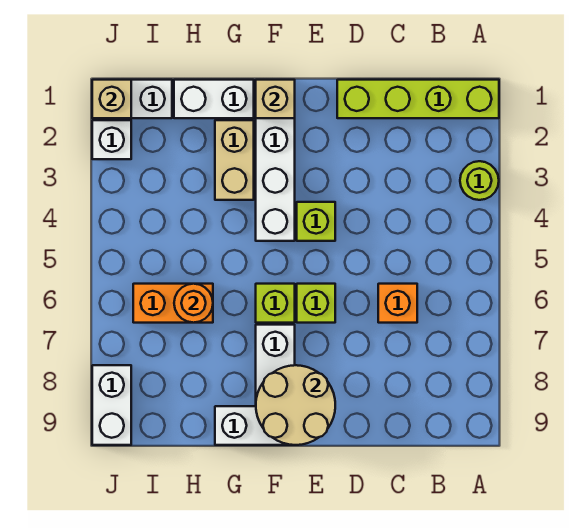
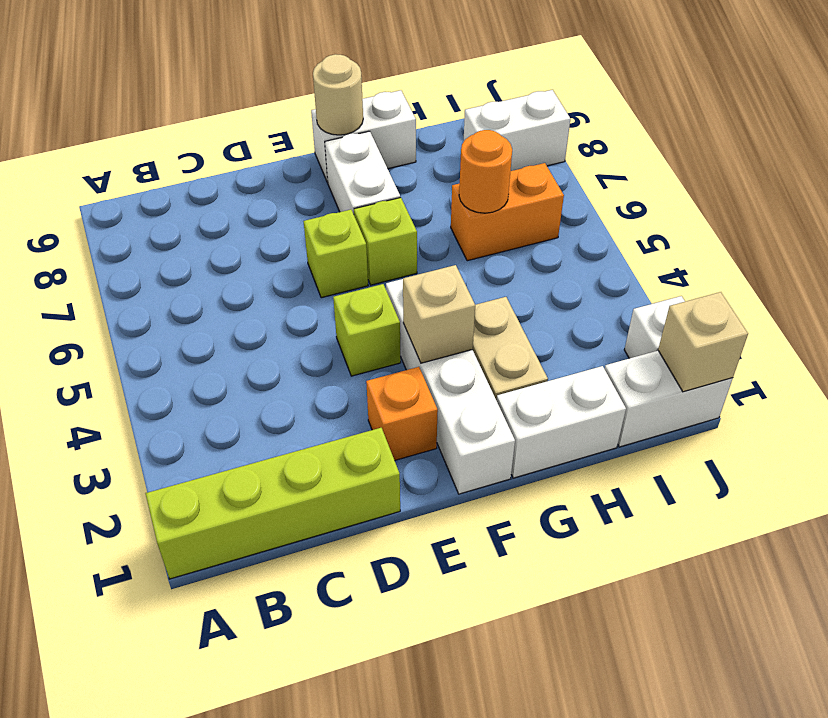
lime round brick A3 level 1 -> none
orange brick C6 level 1 -> orange brick E2 level 1
tan round brick E8:F9 level 2 -> tan round brick F9 level 2
tan brick F1 level 2 -> tan brick F3 level 2
white brick J8:J9 level 1 -> white brick I8:J8 level 1

